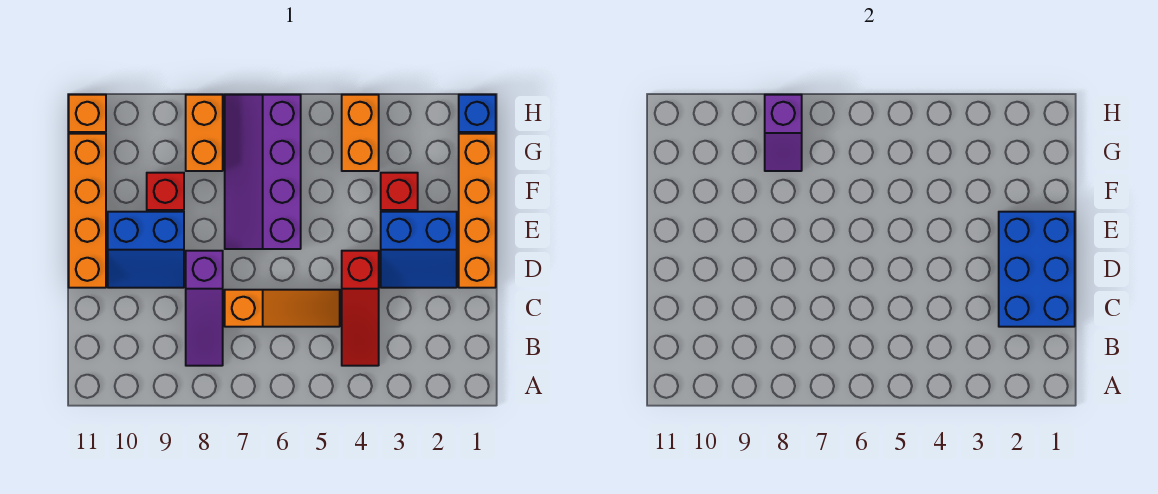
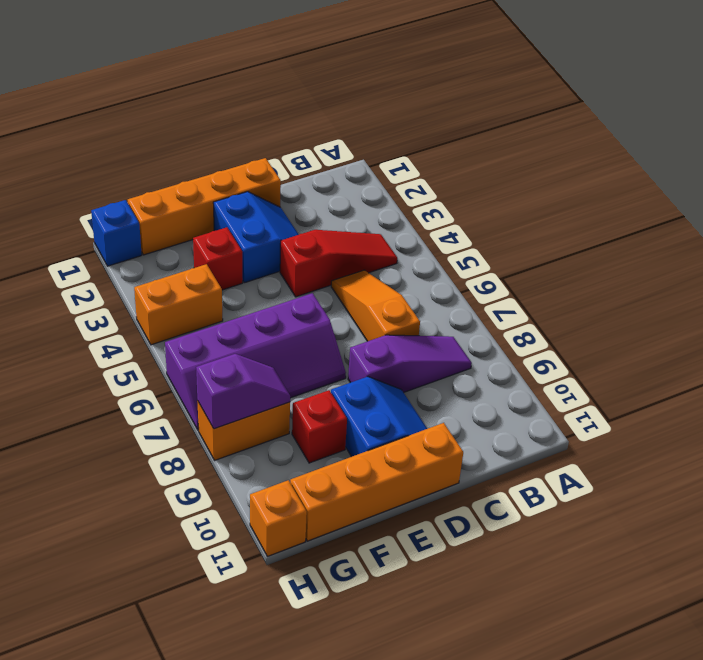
blue brick C1:E2 level 2 -> none

